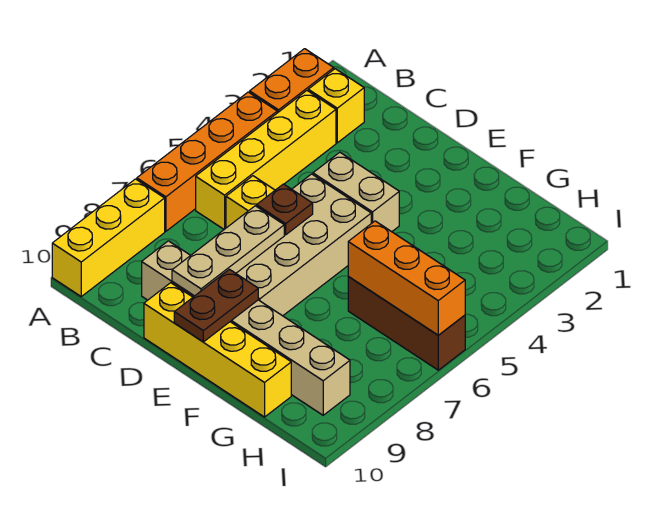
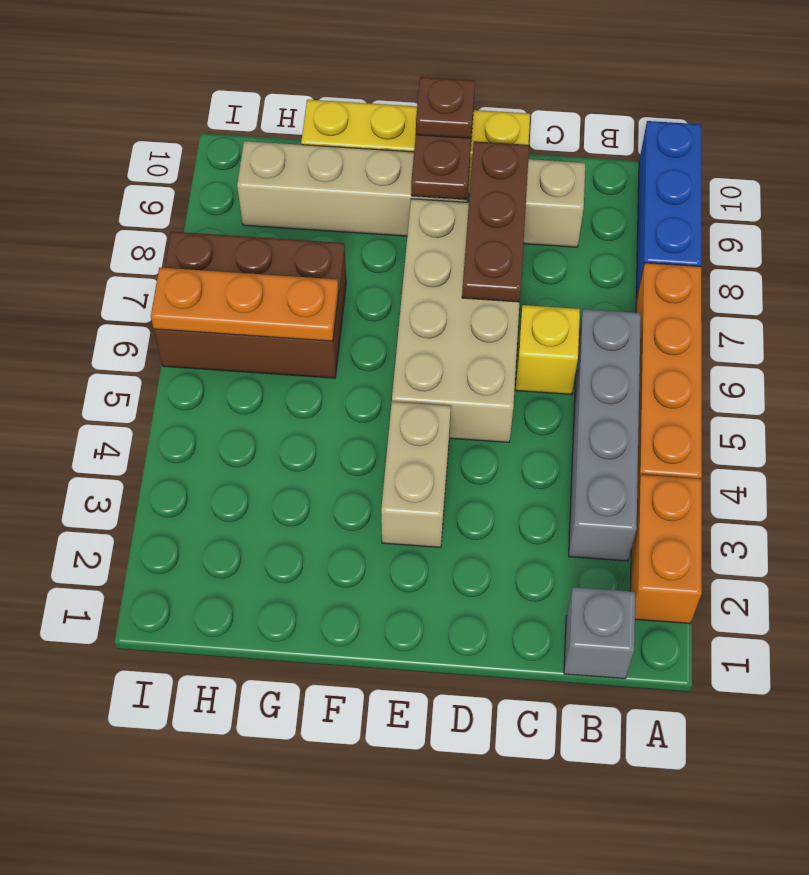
yellow brick A8:A10 level 1 -> blue brick A8:A10 level 1
none -> grey brick B1 level 1
yellow brick B2 level 1 -> none
yellow brick B3:B6 level 1 -> grey brick B3:B6 level 1
tan brick D4:E4 level 1 -> tan brick E3:E4 level 1
brown plate D6 level 2 -> brown plate E10 level 3
tan plate D7:D9 level 2 -> brown plate D7:D9 level 2
brown brick G6:I6 level 1 -> brown brick G6:I7 level 1
orange brick G6:I6 level 2 -> orange plate G6:I6 level 2

